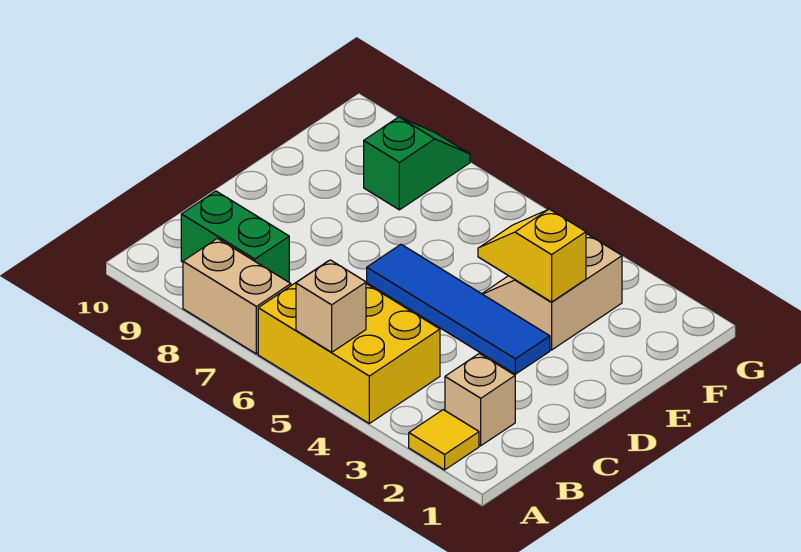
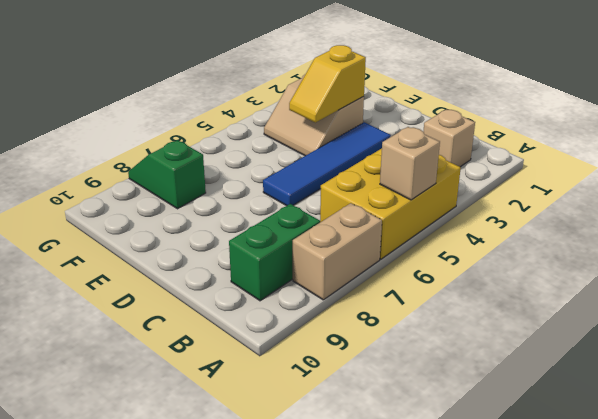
yellow tile A2 level 1 -> none

